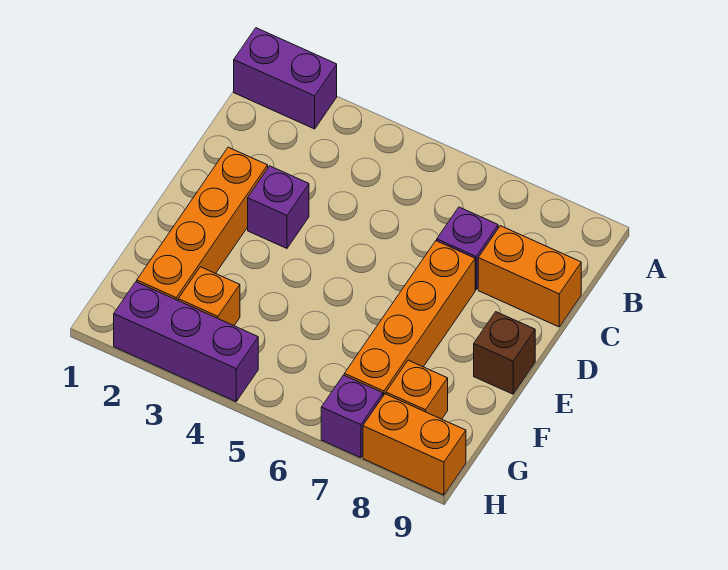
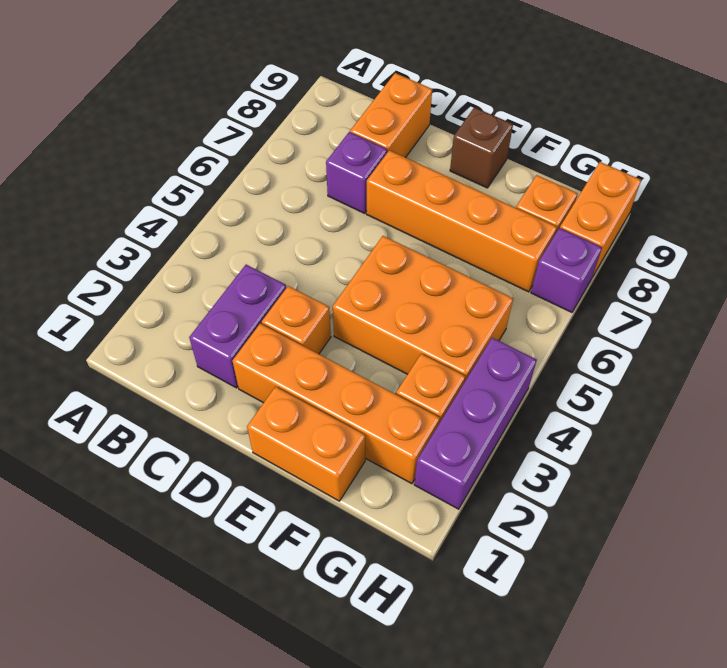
purple brick A1:A2 level 1 -> purple brick C2:C3 level 1
purple brick D3 level 1 -> orange brick D3 level 1
none -> orange brick E1:F1 level 1
none -> orange brick E4:G5 level 1

